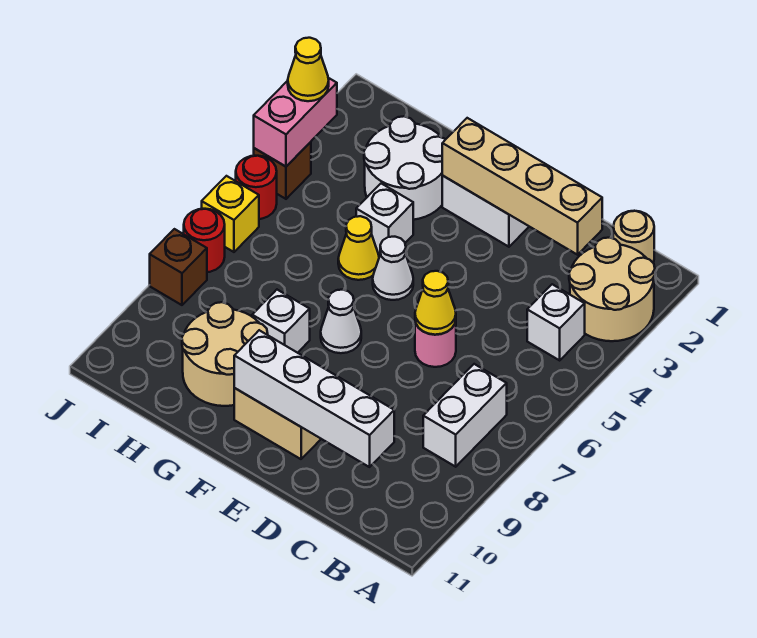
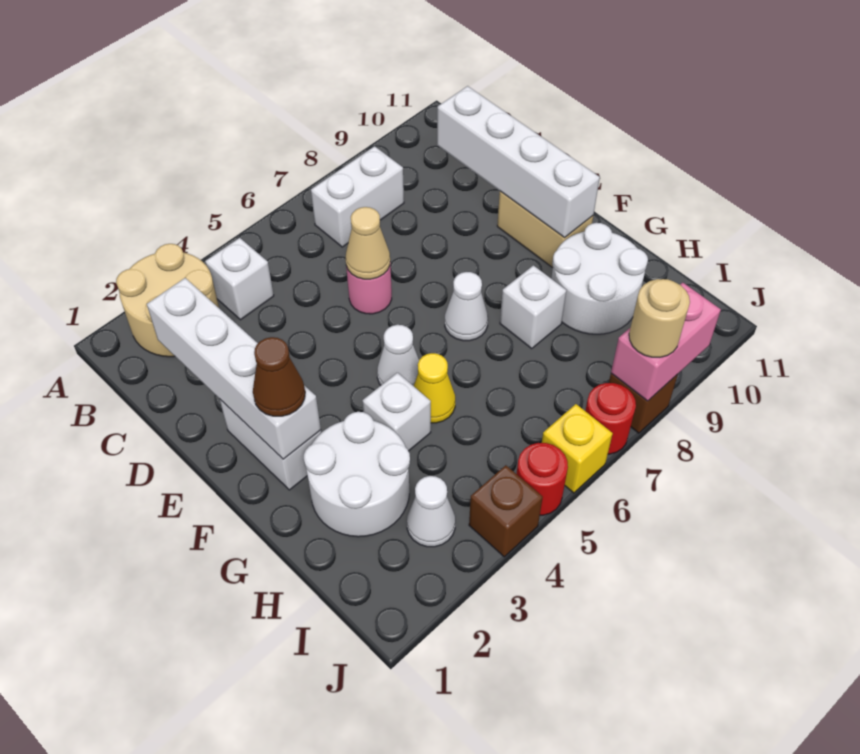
tan round brick B1 level 1 -> tan round brick J8 level 3
tan brick C2:F2 level 2 -> white brick C2:F2 level 2
yellow cone D6 level 2 -> tan cone D6 level 2
none -> brown cone F2 level 3
tan round brick G9:H10 level 1 -> white round brick G9:H10 level 1
none -> white cone I3 level 1
pink brick J3:J4 level 2 -> pink brick J8:J9 level 2
yellow cone J3 level 3 -> none

